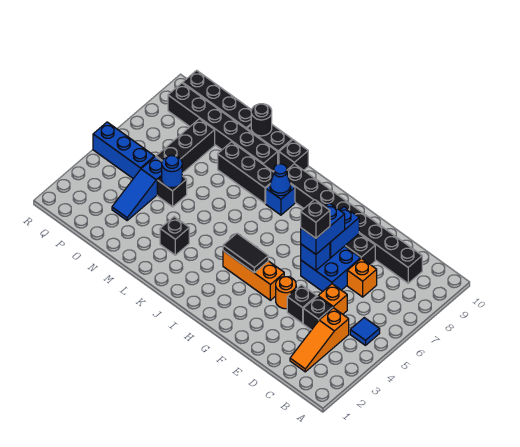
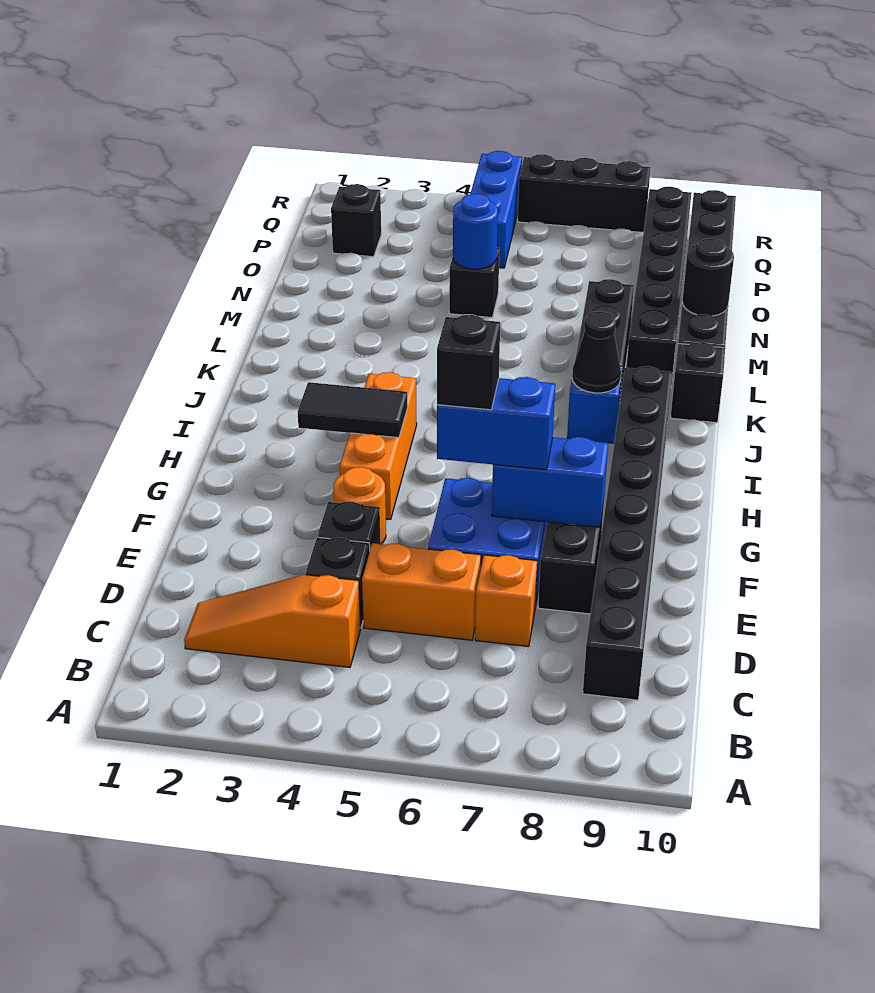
blue tile B5 level 1 -> none
orange brick D5 level 1 -> orange brick D5:D6 level 1
blue brick F6 level 2 -> none
black tile H4:I4 level 2 -> black tile H3:H4 level 2
blue cone J8 level 2 -> black cone J8 level 2
black brick L3 level 1 -> black brick P2 level 1
blue slope O3:O5 level 1 top 5 -> none
black brick O6:O8 level 1 -> black brick R6:R8 level 1

